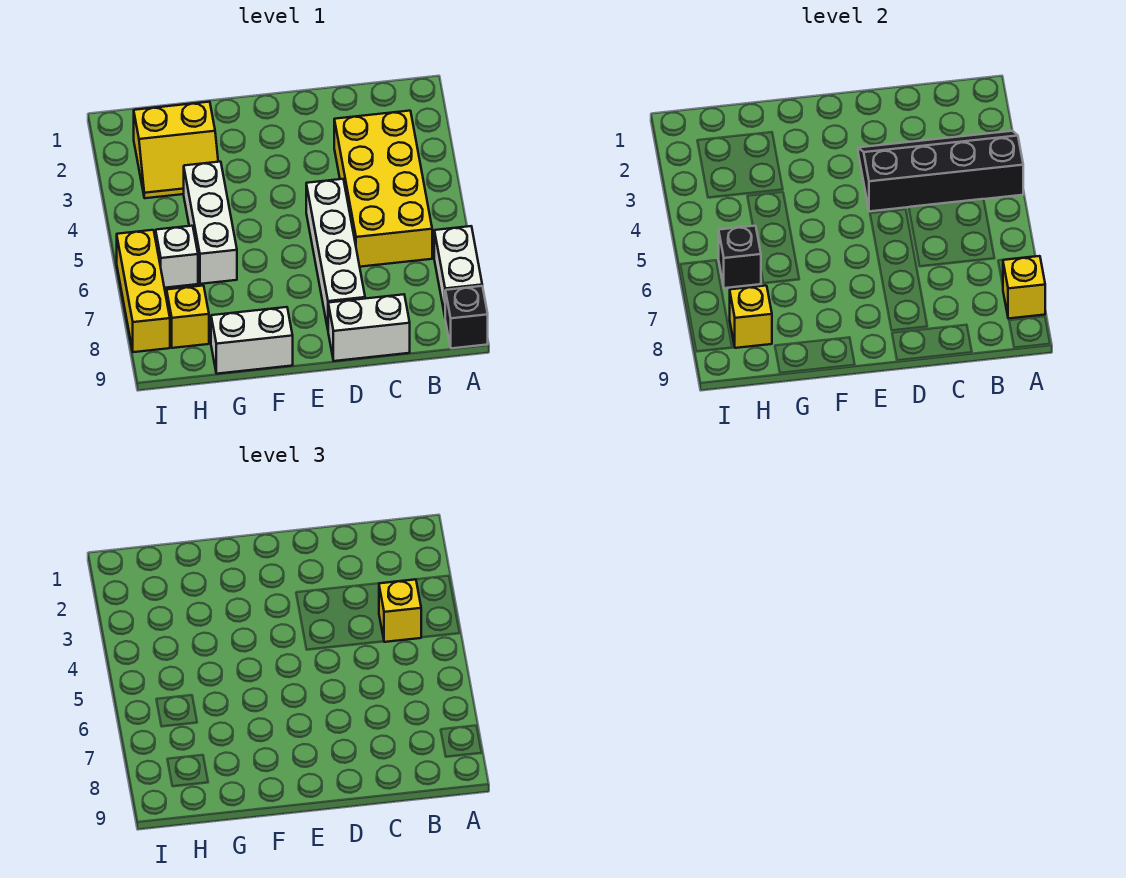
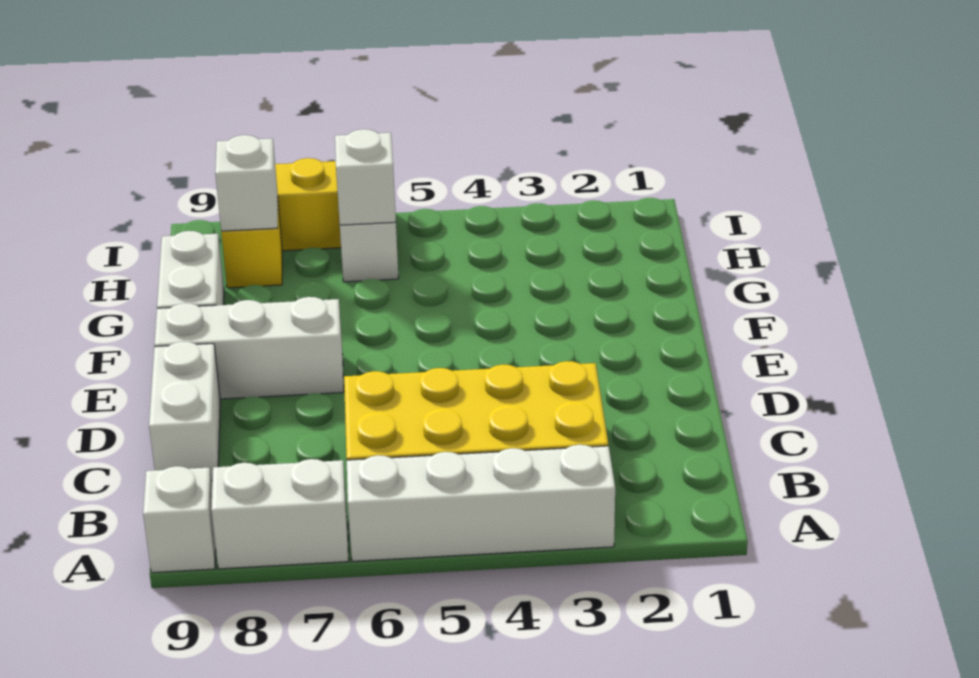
black slope A3:D4 level 2 top 4 -> none
yellow brick A8 level 2 -> none
black brick A9 level 1 -> white brick A9 level 1
yellow brick B4 level 3 -> none
white brick D5:D8 level 1 -> white brick A3:A6 level 1
yellow slope G2:H3 level 1 top 2 -> none
white brick G4:G6 level 1 -> white brick E7:E9 level 1
black brick H6 level 2 -> white brick H6 level 2
yellow brick H8 level 2 -> white brick H8 level 2

